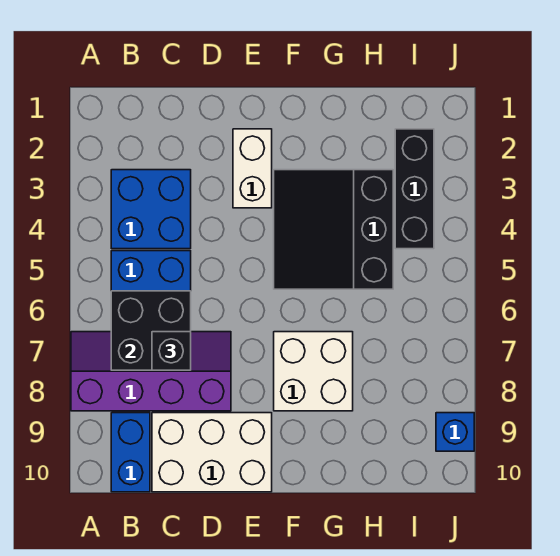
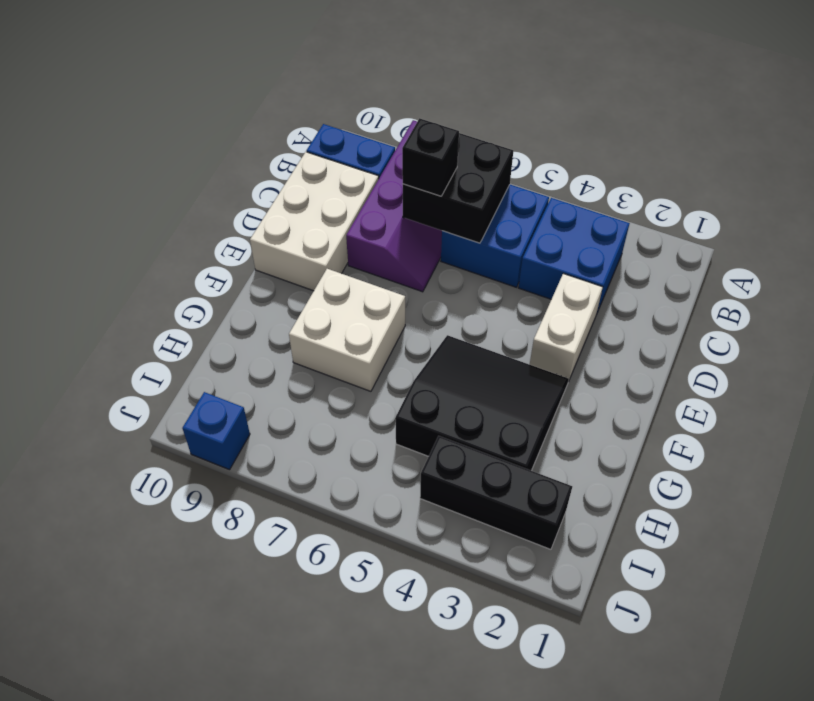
white brick E2:E3 level 1 -> white brick D3:E3 level 1

